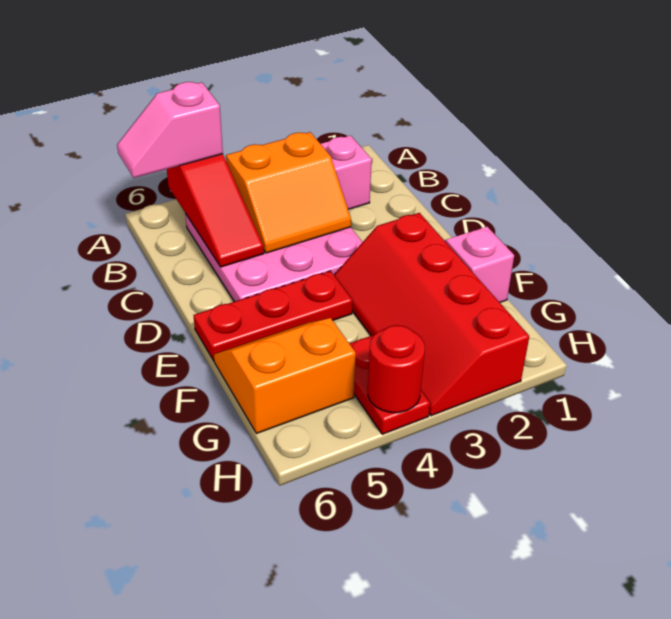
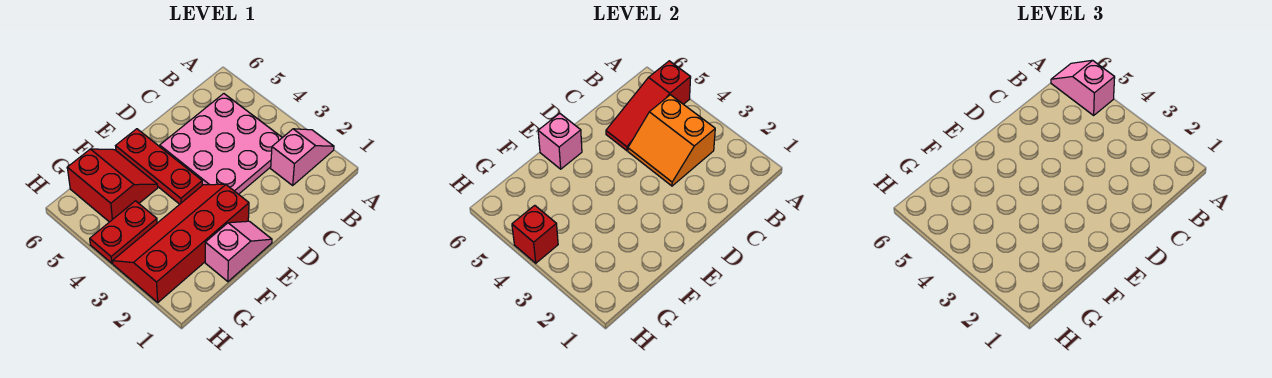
none -> pink brick E6 level 2
orange slope F5:G6 level 1 top G -> red slope F5:G6 level 1 top G
red round brick H4 level 2 -> red brick H4 level 2

